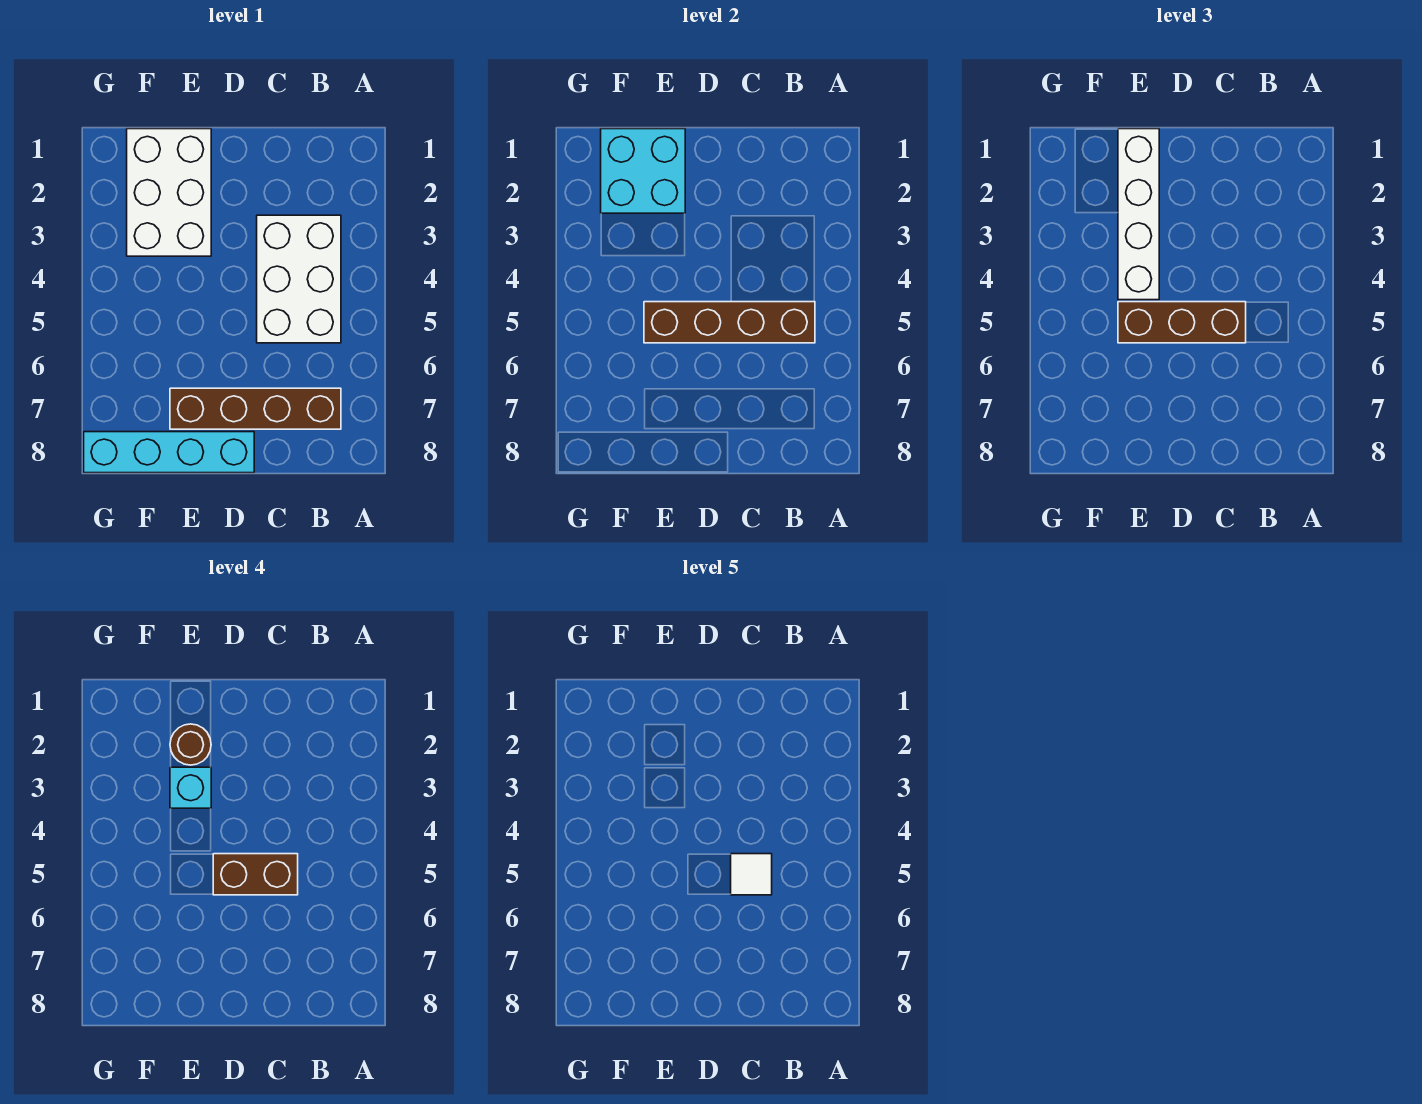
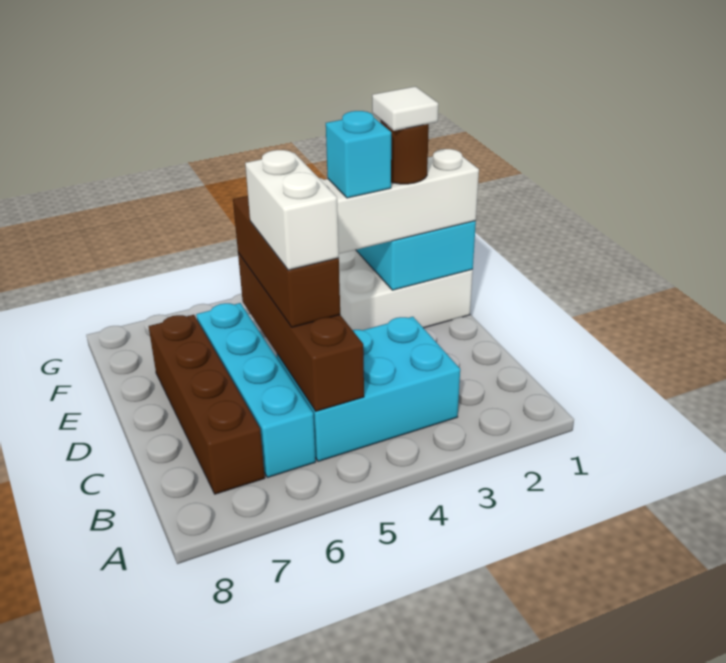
white brick B3:C5 level 1 -> cyan brick B3:C5 level 1
brown brick C5:D5 level 4 -> white brick C5:D5 level 4
white tile C5 level 5 -> white tile E2 level 5
cyan brick D8:G8 level 1 -> cyan brick B6:E6 level 1

